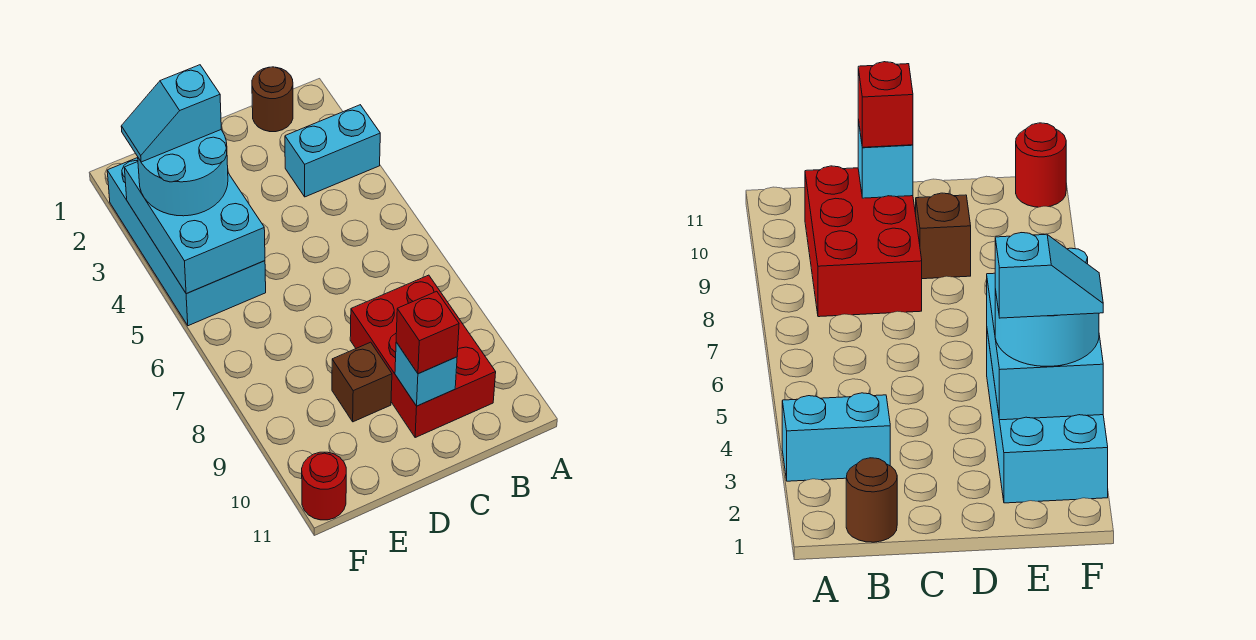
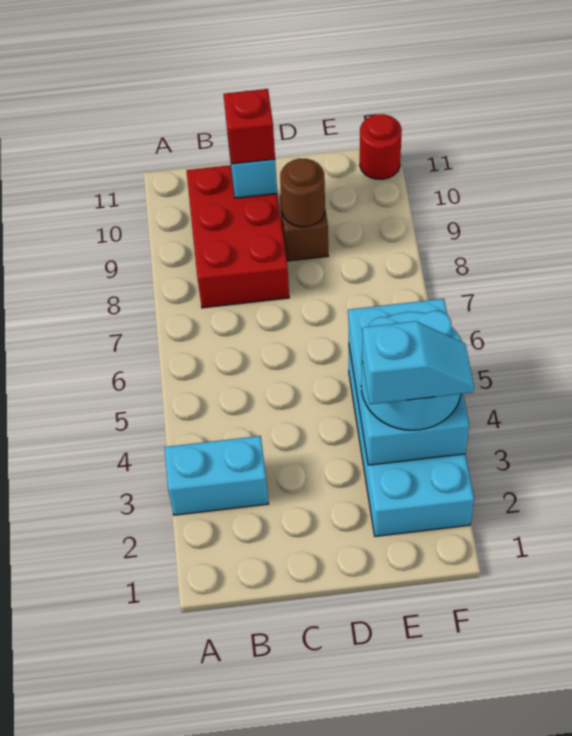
brown round brick B1 level 1 -> brown round brick D9 level 2

